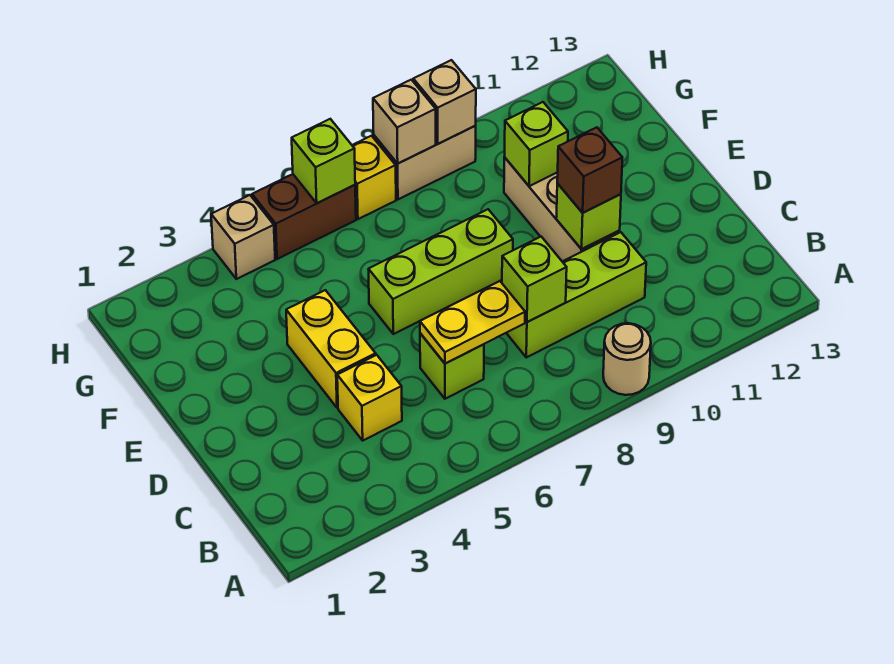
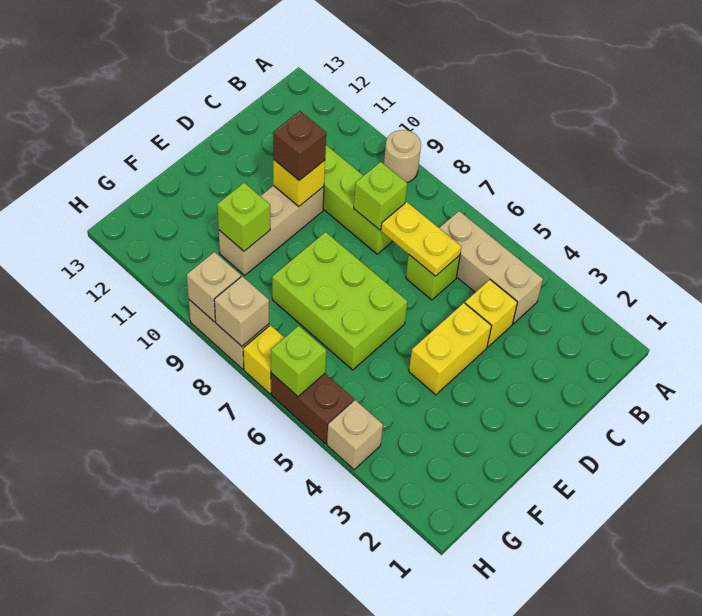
none -> tan brick B4:B6 level 1
lime brick D10 level 2 -> yellow brick D10 level 2
lime brick E6:E8 level 1 -> lime brick E6:F8 level 1

